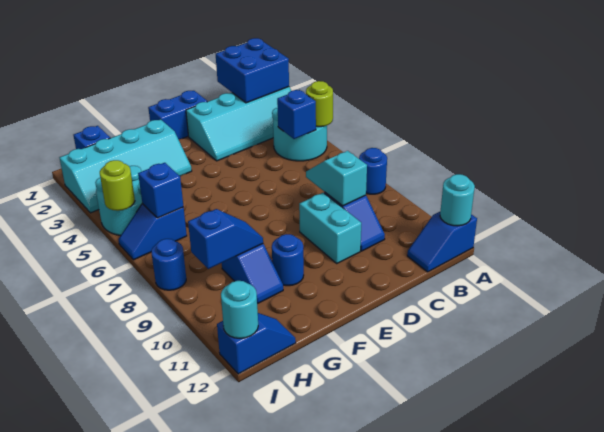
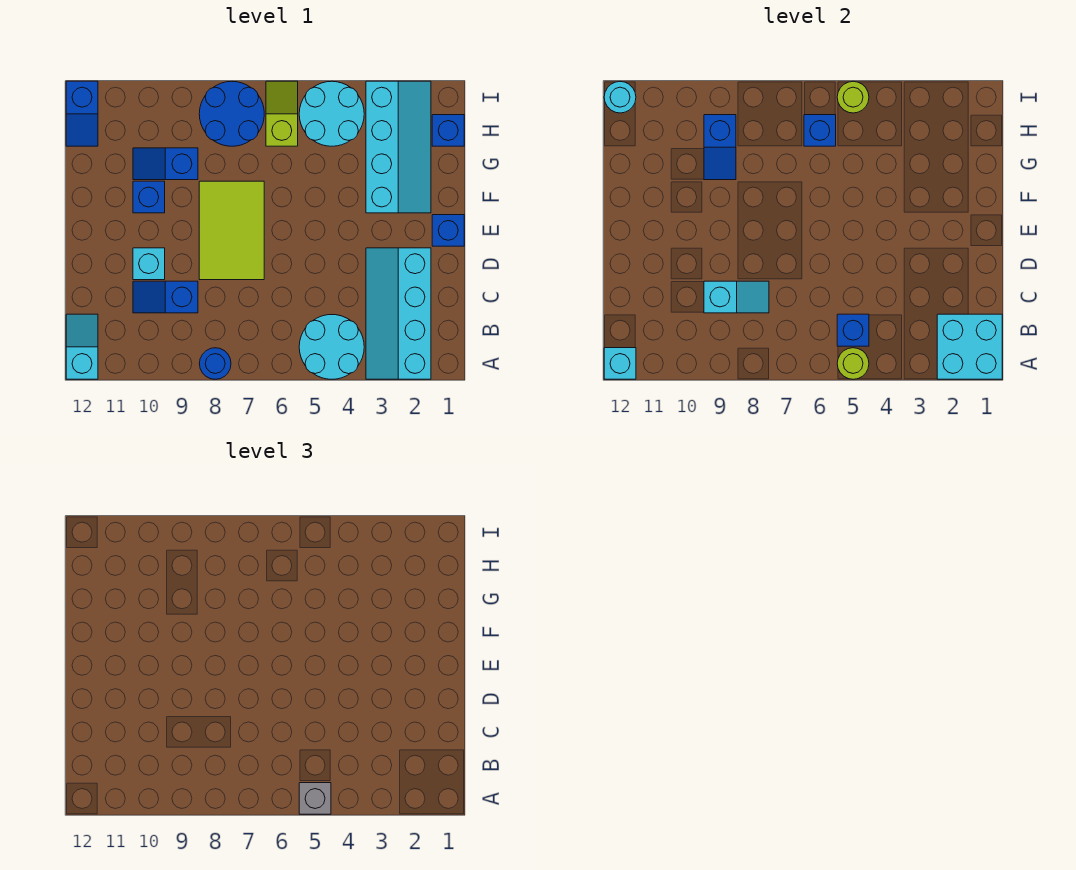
blue brick A1:B2 level 2 -> cyan brick A1:B2 level 2
none -> grey brick A5 level 3
blue slope A12:B12 level 1 top A -> cyan slope A12:B12 level 1 top A
cyan round brick A12 level 2 -> cyan brick A12 level 2
blue brick D1:E1 level 1 -> blue brick E1 level 1
none -> lime tile D7:F8 level 1
cyan brick D9:D10 level 1 -> cyan brick D10 level 1
cyan slope F2:I3 level 1 top 2 -> cyan slope F2:I3 level 1 top 3
blue round brick F10 level 1 -> blue brick F10 level 1
blue slope H6:I6 level 1 top H -> lime slope H6:I6 level 1 top H
blue round brick I8 level 1 -> blue round brick H7:I8 level 1

